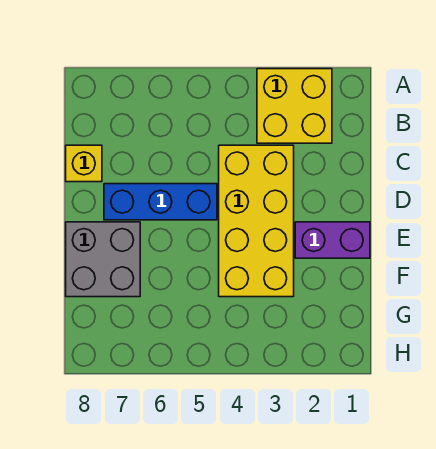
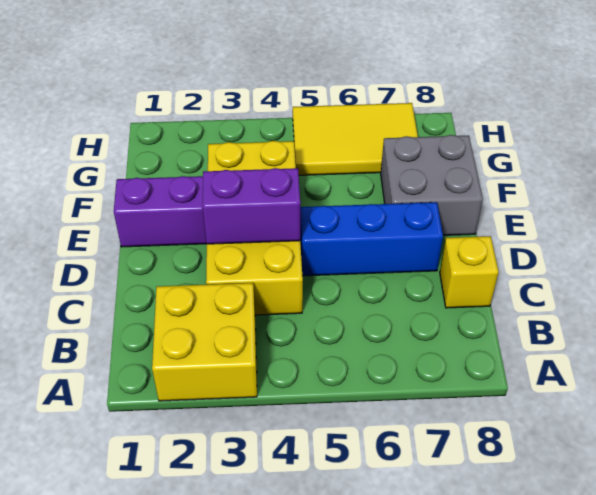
none -> purple brick D3:D4 level 2
none -> yellow tile G5:H7 level 1

